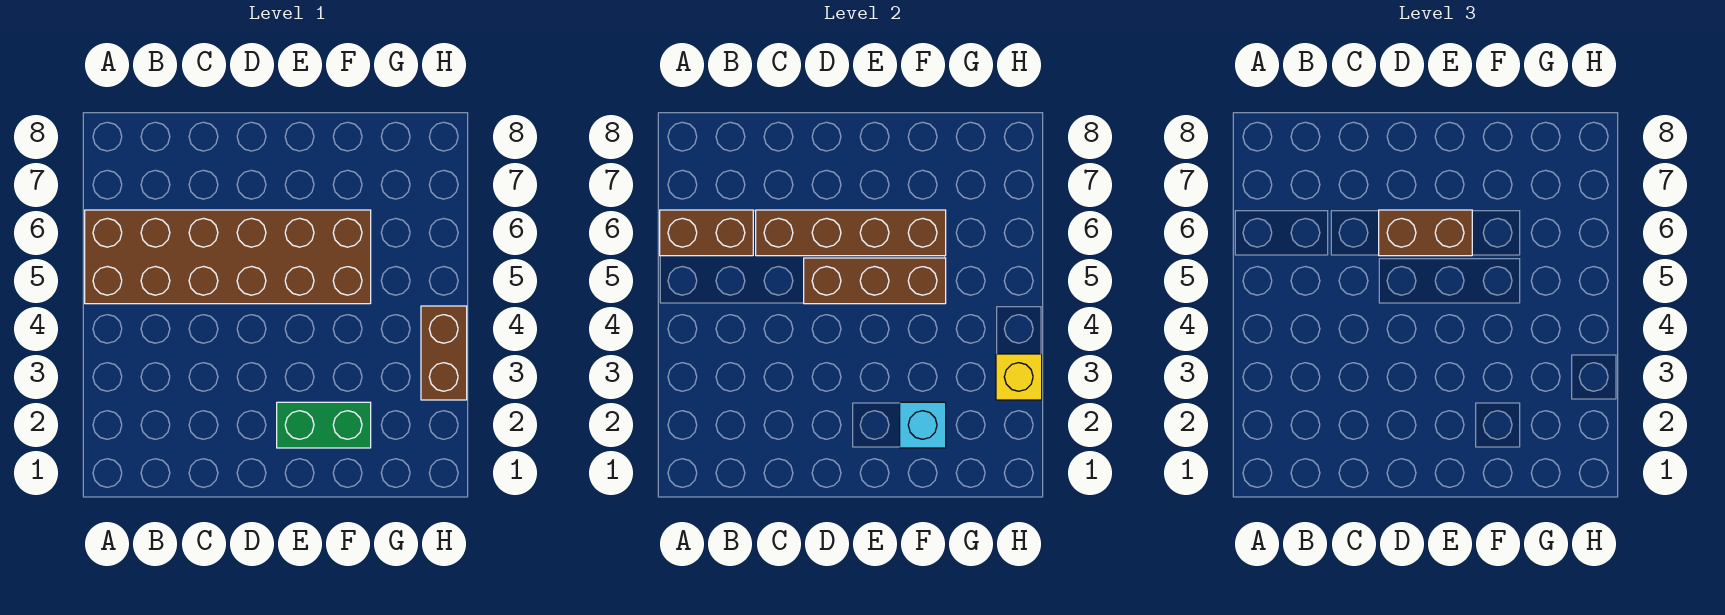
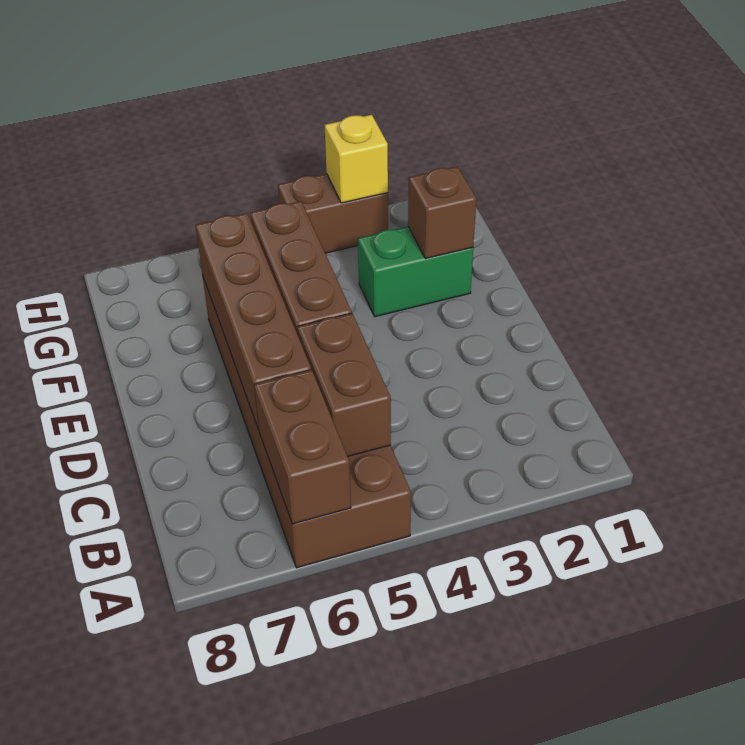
brown brick D6:E6 level 3 -> brown brick B5:C5 level 2
green brick E2:F2 level 1 -> green brick F2:F3 level 1
cyan brick F2 level 2 -> brown brick F2 level 2

